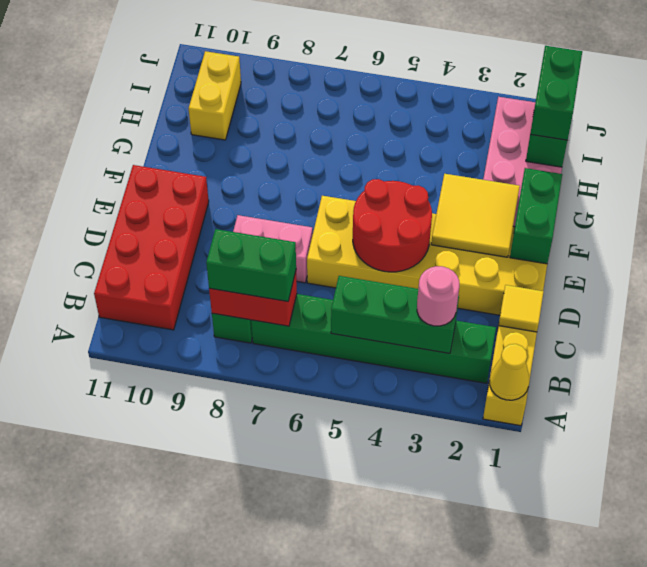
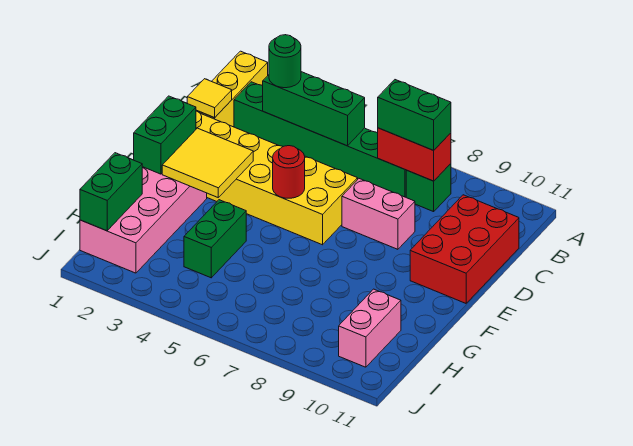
yellow cone A1 level 2 -> none
pink round brick B3 level 3 -> green round brick B3 level 3
red brick B10:E11 level 1 -> red brick C10:E11 level 1
red round brick D4:E5 level 2 -> red round brick E5 level 2
green brick H1:I1 level 3 -> green brick G4:H4 level 1
yellow brick H10:I10 level 1 -> pink brick H10:I10 level 1

